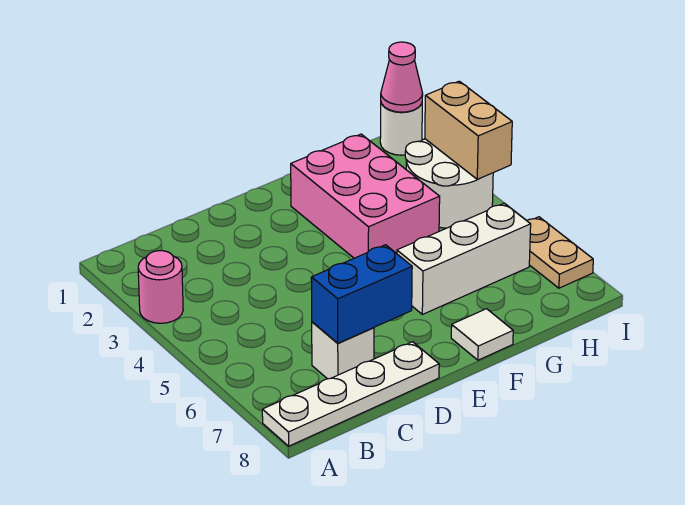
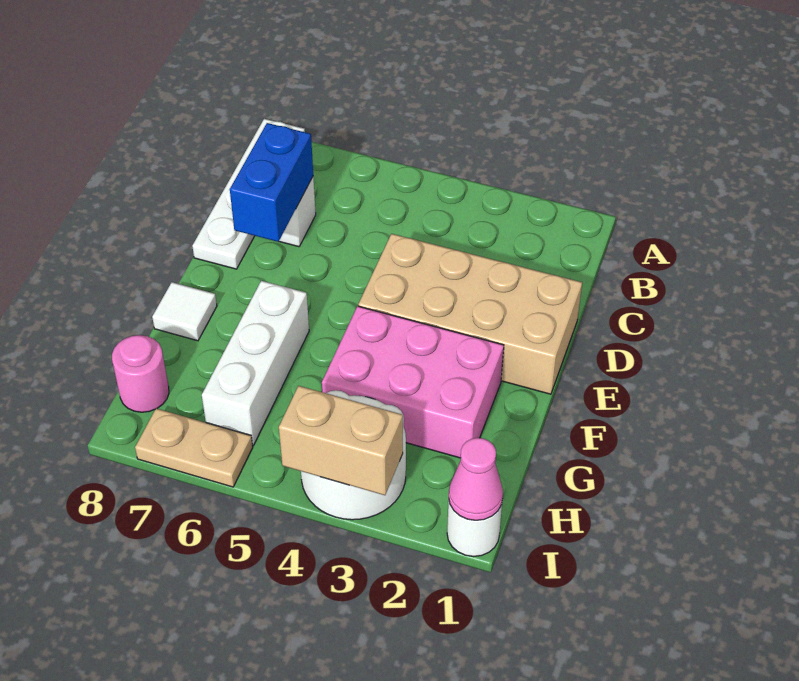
pink round brick A3 level 1 -> pink round brick H8 level 1
none -> tan brick D1:E4 level 1

